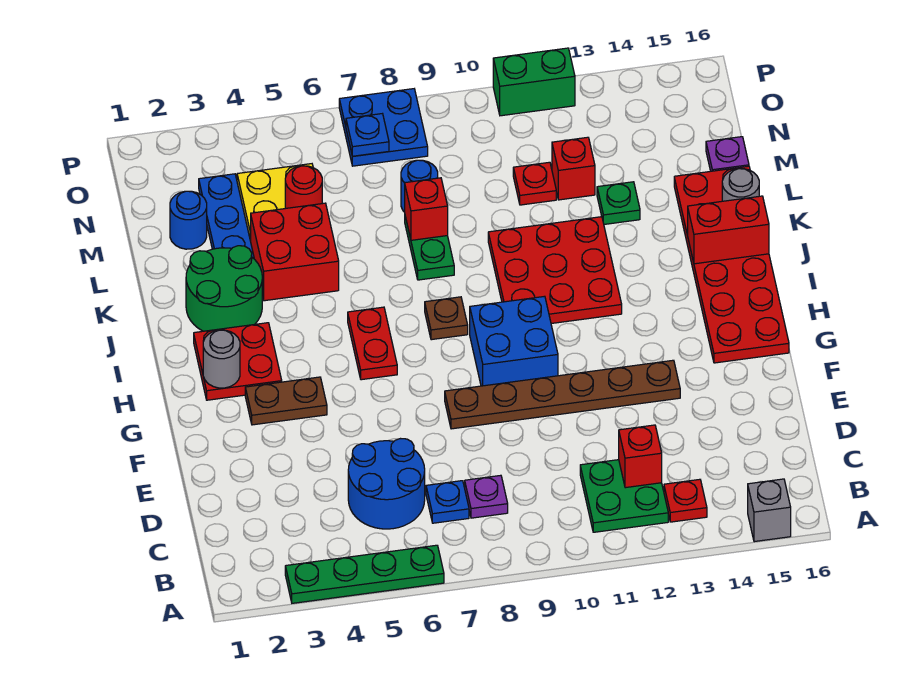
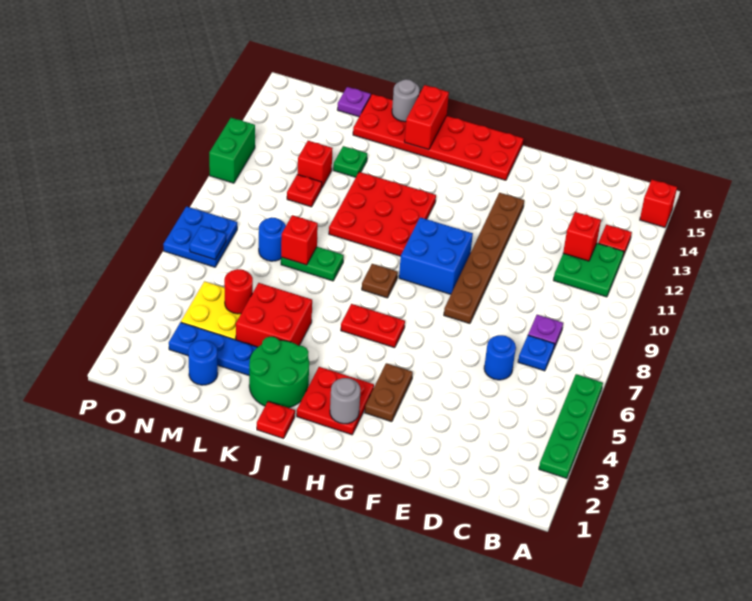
grey brick A15 level 1 -> red brick A15 level 1
blue round brick C5:D6 level 1 -> blue round brick D6 level 1
none -> red plate J1 level 1

